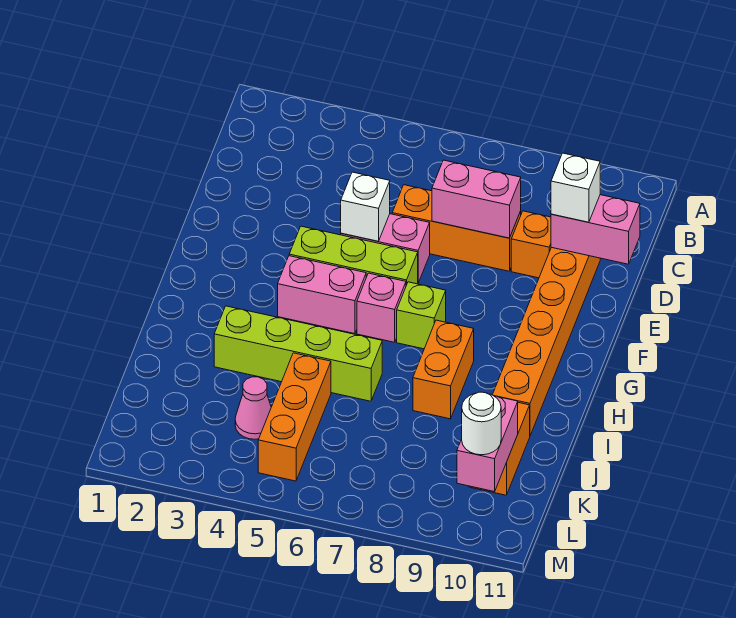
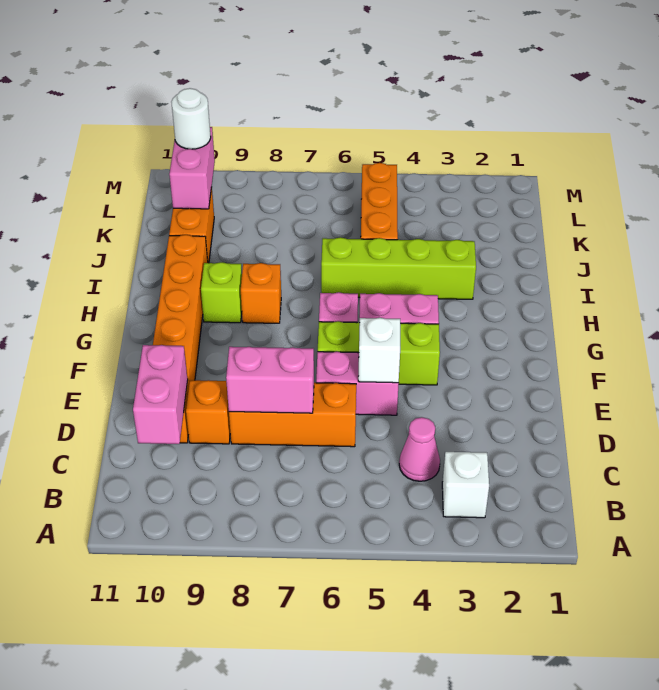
pink brick D10:D11 level 2 -> pink brick C10:D10 level 2
white brick D10 level 3 -> white brick B3 level 1
lime brick G7 level 1 -> lime brick H9 level 1
orange brick H8:I8 level 1 -> orange brick H8 level 1
pink cone K4 level 1 -> pink cone C4 level 1

